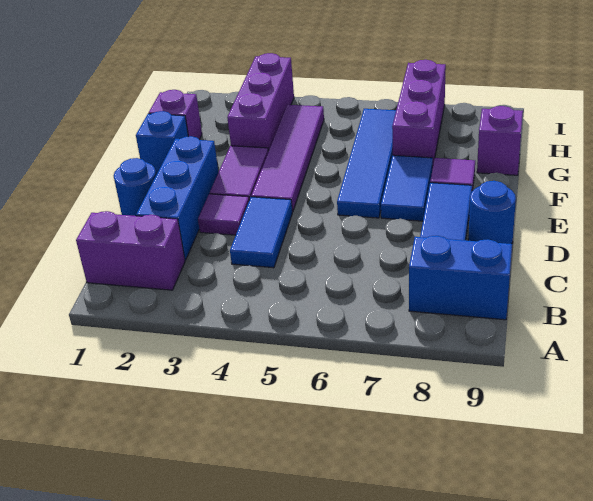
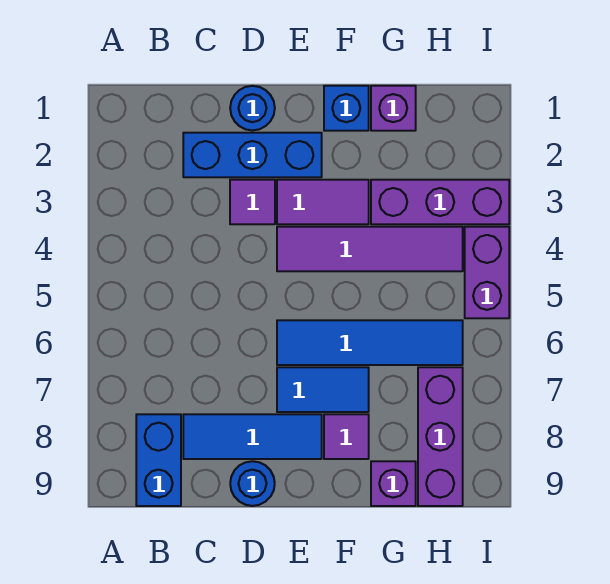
purple brick B1:B2 level 1 -> purple brick I4:I5 level 1
blue tile C4:D4 level 1 -> none
purple brick G7:I7 level 1 -> purple brick H7:H9 level 1

